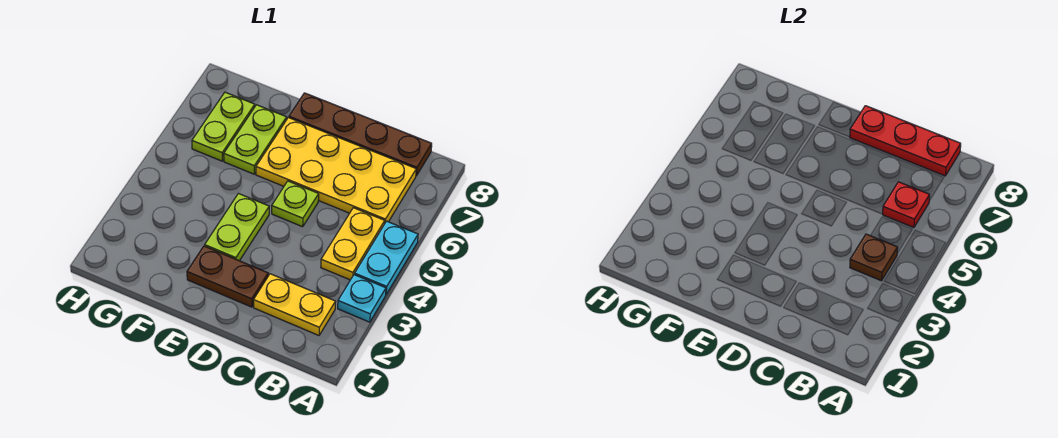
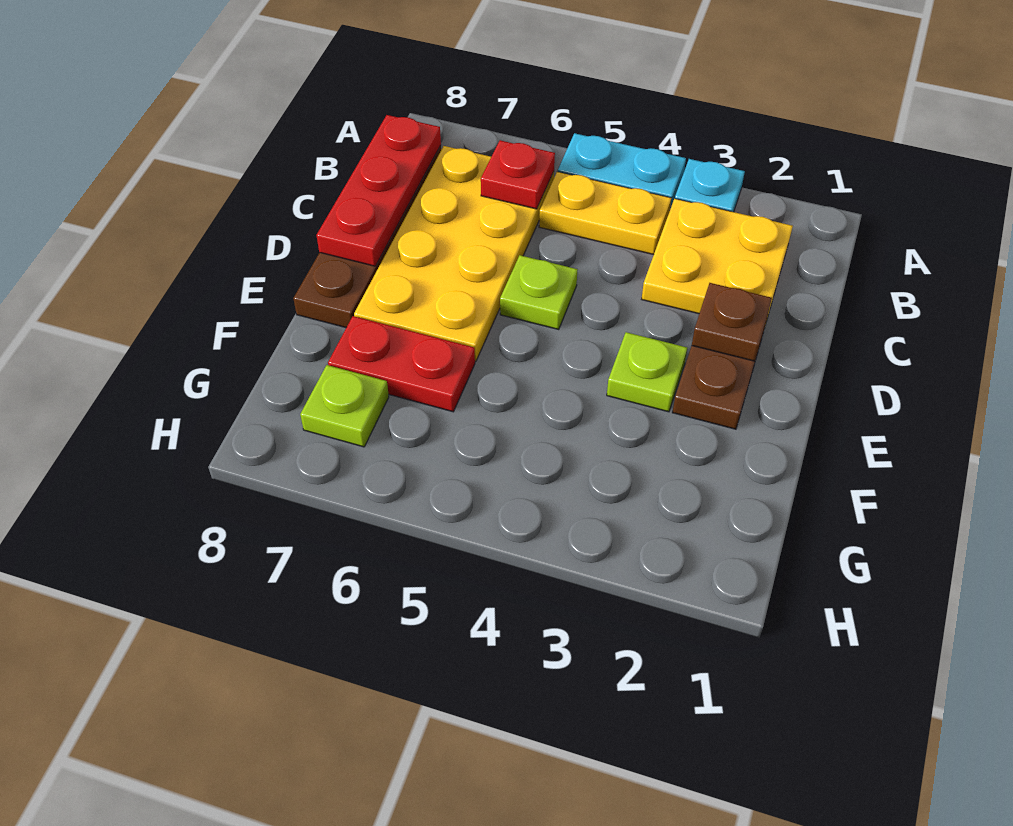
yellow plate B2:C2 level 1 -> yellow plate B2:C3 level 1
brown plate B4 level 2 -> brown plate D2 level 2
lime plate E3:E4 level 1 -> lime plate E3 level 1
lime plate F6:F7 level 1 -> red plate F6:F7 level 1
lime plate G6:G7 level 1 -> lime plate G7 level 1

